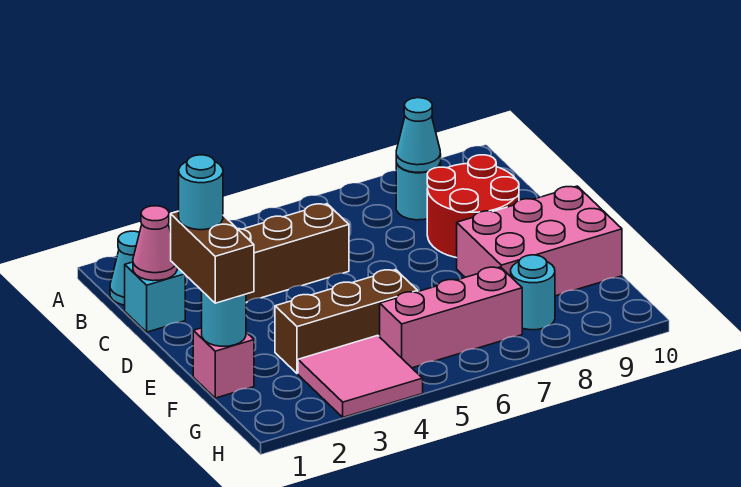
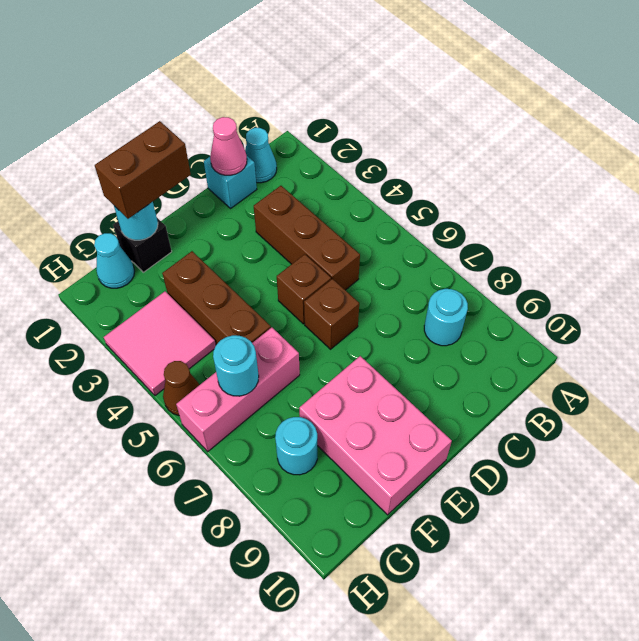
cyan cone B8 level 2 -> cyan cone G1 level 1
red round brick C8:D9 level 1 -> none
none -> brown brick D5 level 1
none -> brown brick D6 level 1
cyan round brick E1 level 4 -> cyan round brick G6 level 2
pink brick F1 level 1 -> black brick F1 level 1
pink brick G5:G7 level 1 -> pink brick F6:H6 level 1
none -> brown cone H5 level 1

